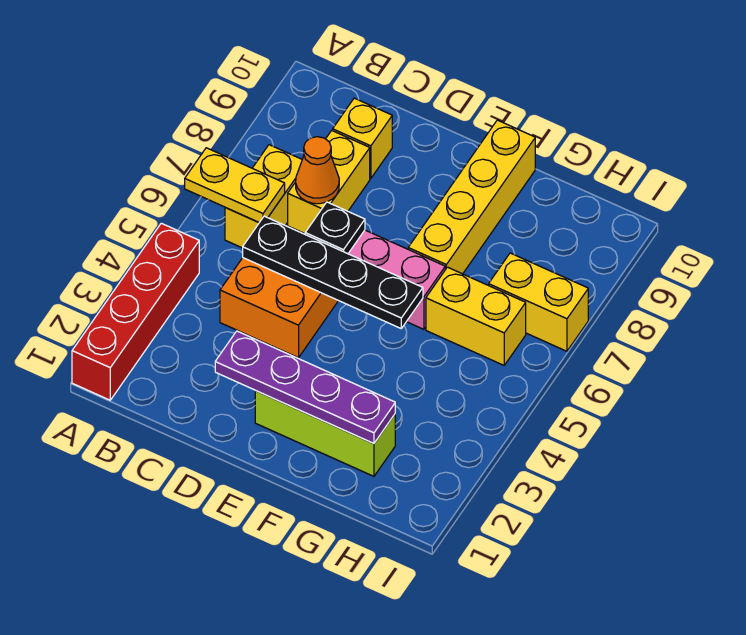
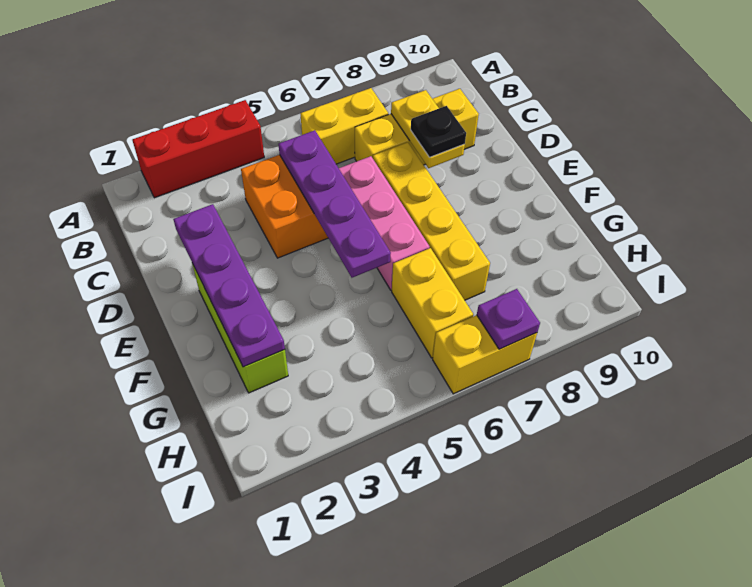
red brick A1:A4 level 1 -> red brick A2:A4 level 1
yellow plate A6:B6 level 2 -> yellow plate C8:D8 level 2
black plate C5:F5 level 2 -> purple plate C5:F5 level 2
orange cone C7 level 2 -> none
black plate D6 level 2 -> black plate D8 level 3
yellow brick F7:F10 level 1 -> yellow brick D7:G7 level 1
yellow brick H7:I7 level 1 -> yellow brick I6:I7 level 1
none -> purple plate I7 level 2

